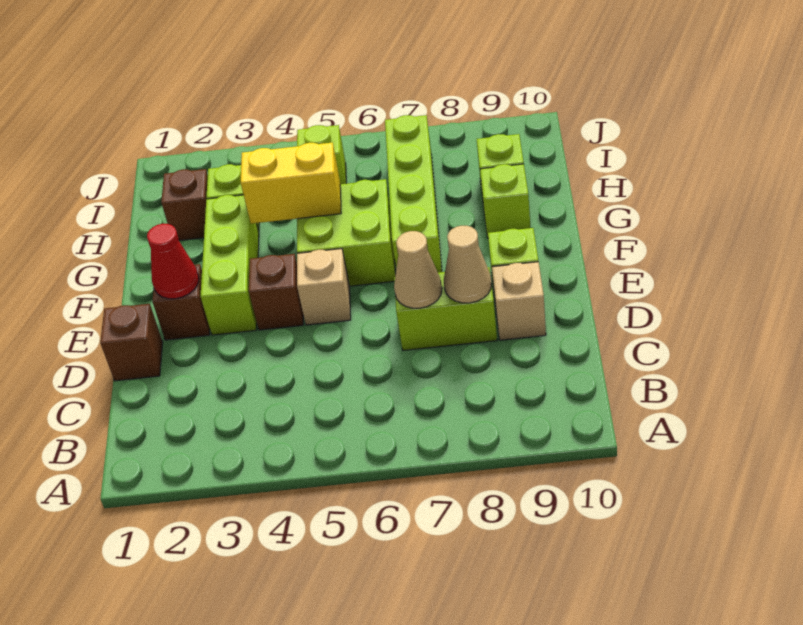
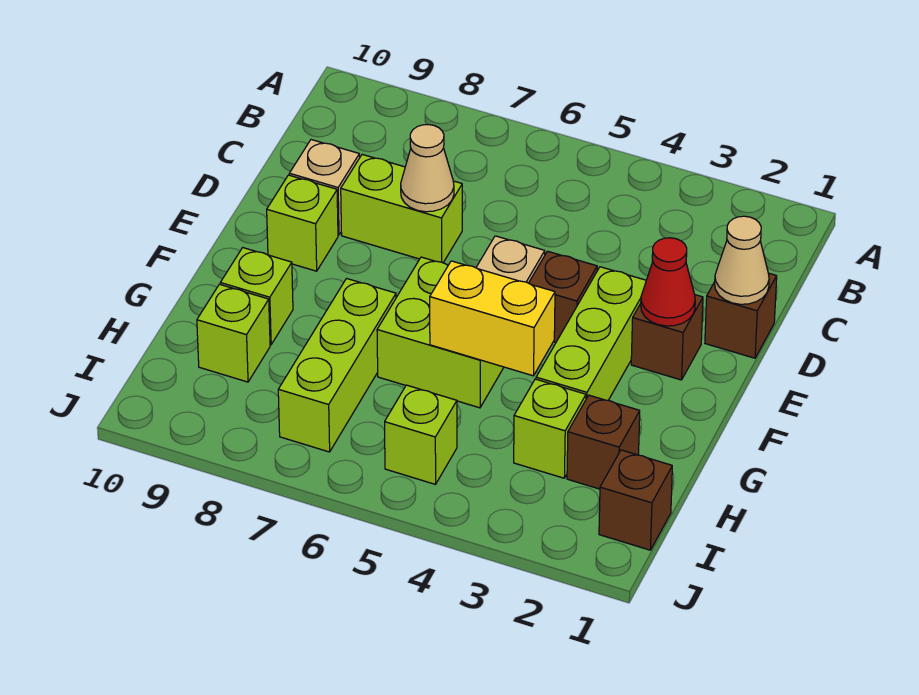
tan cone D8 level 2 -> tan cone D1 level 2
lime brick F7:I7 level 1 -> lime brick G7:I7 level 1
none -> brown brick I1 level 1

